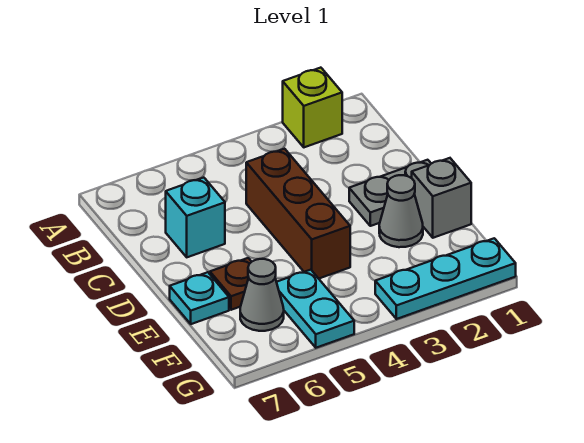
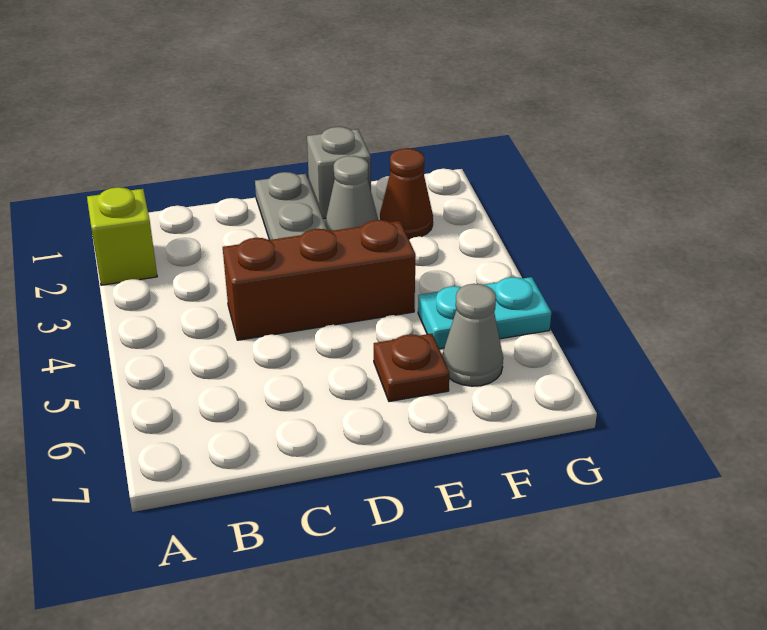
cyan brick C6 level 1 -> none
cyan plate E7 level 1 -> none
none -> brown cone F2 level 1
cyan plate G1:G3 level 1 -> none

